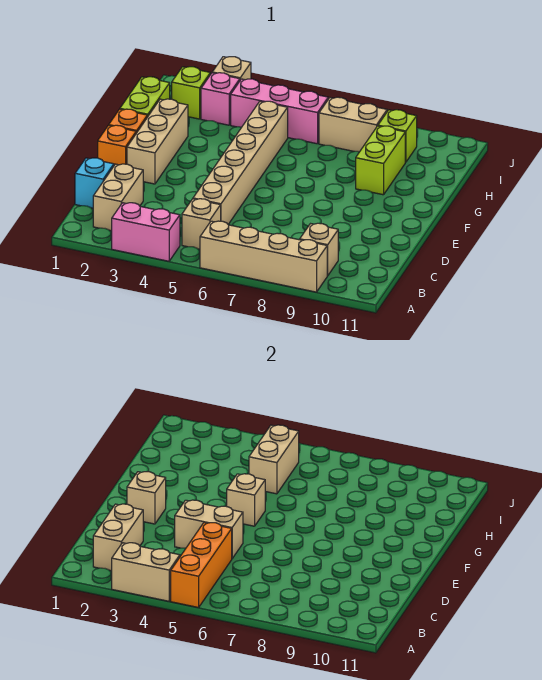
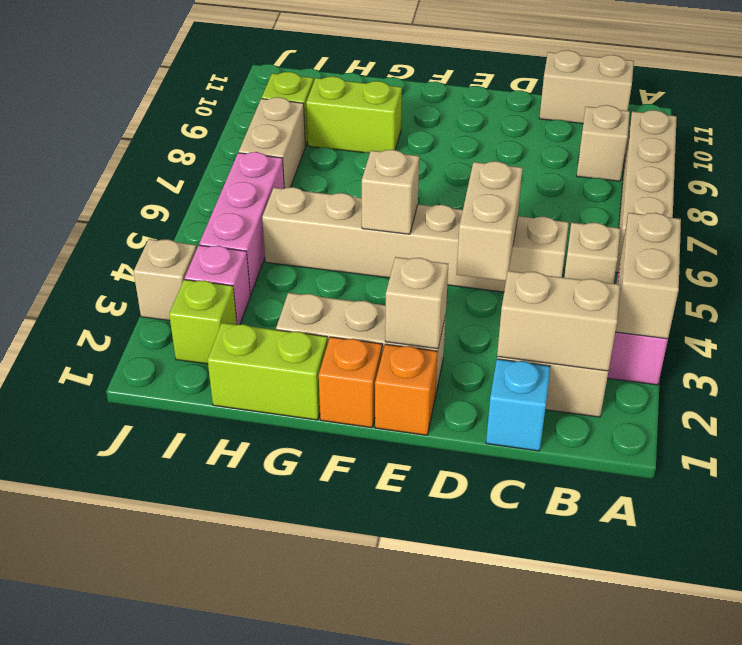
orange brick A5:C5 level 2 -> none
tan brick H5:I5 level 2 -> tan brick B11:C11 level 1

